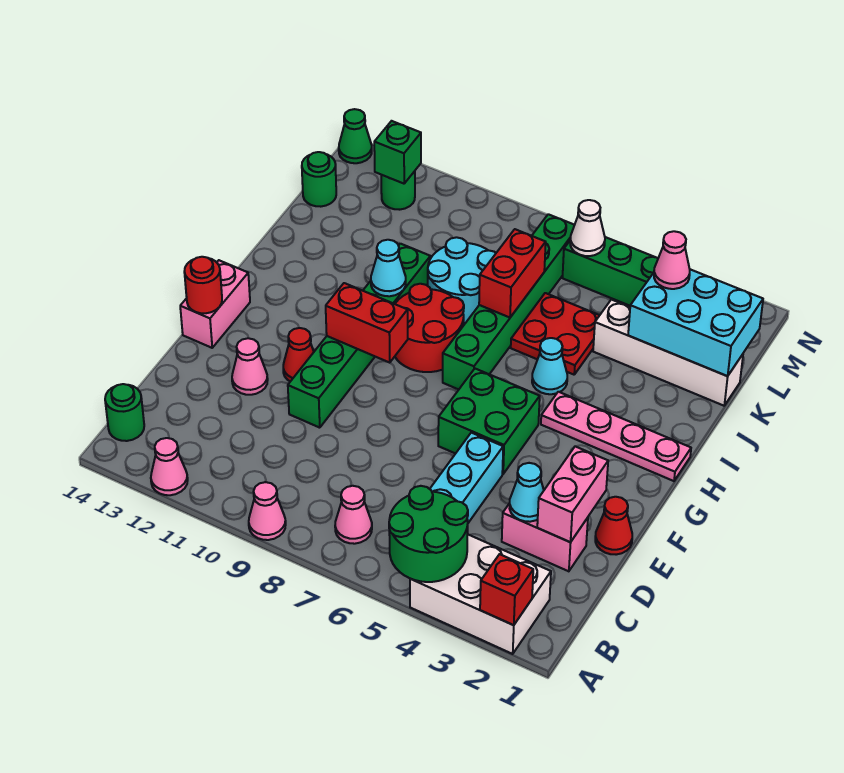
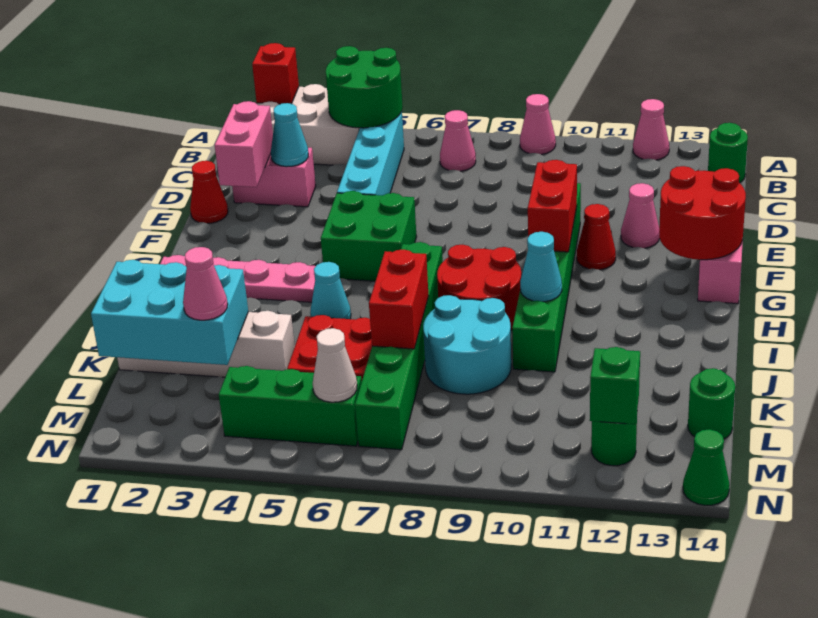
red round brick F14 level 2 -> red round brick F13:G14 level 2
red brick G9:G10 level 2 -> red brick F10:G10 level 2

